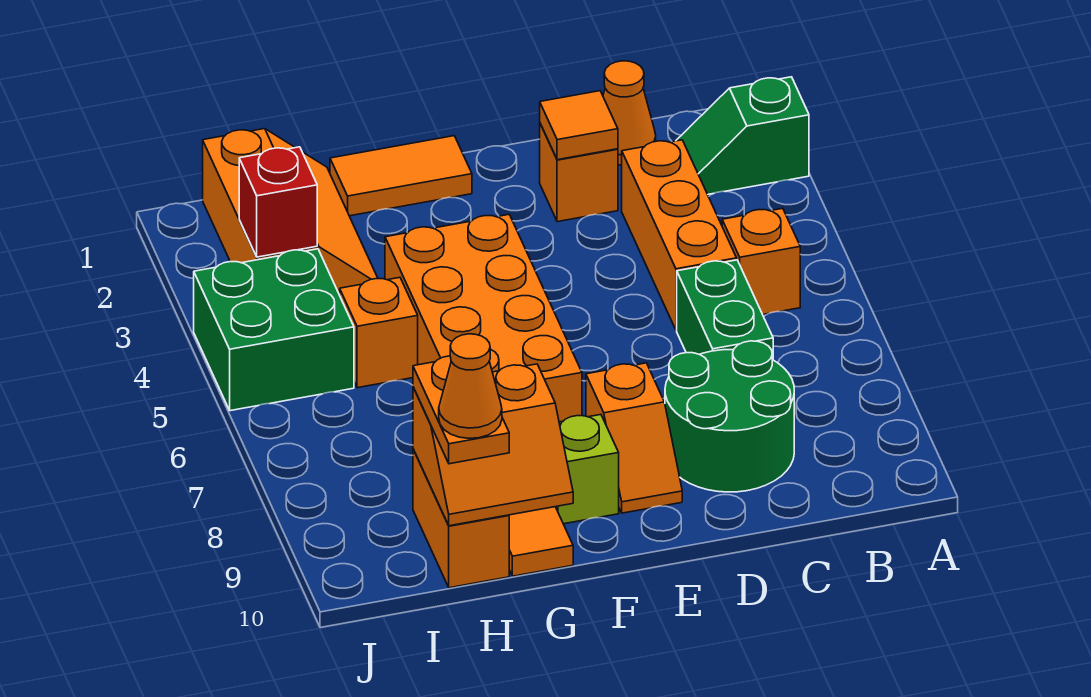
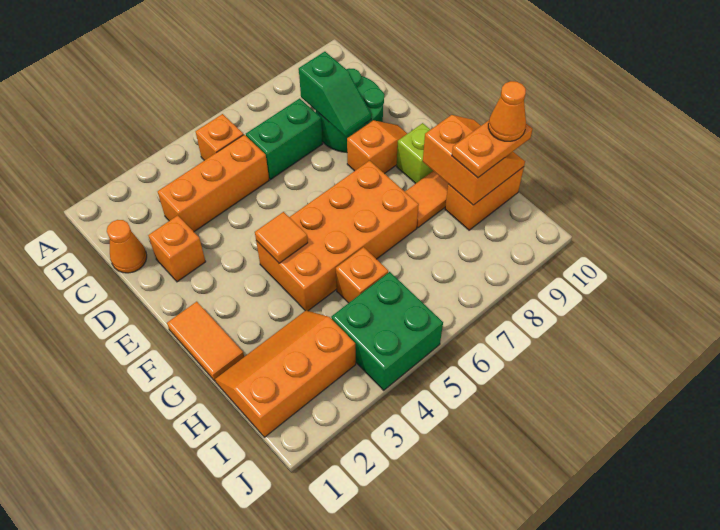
green slope A2:B2 level 1 top A -> green slope C8:D8 level 2 top C
orange tile D2 level 2 -> orange tile F4 level 2
red brick I3 level 2 -> none

